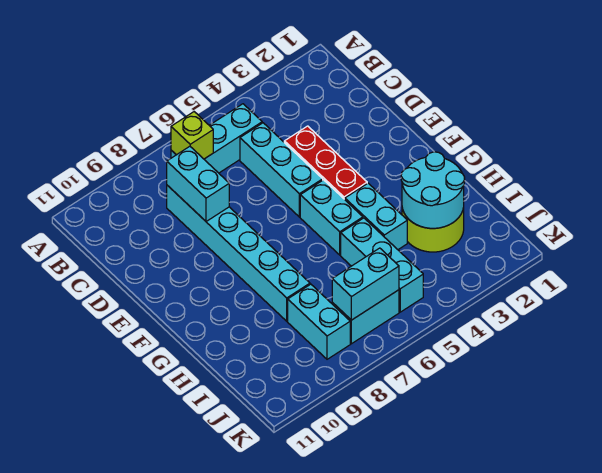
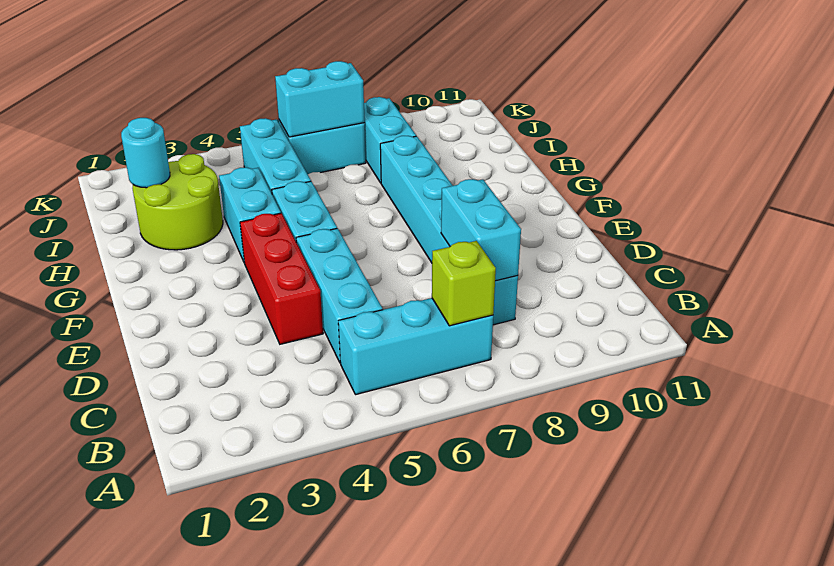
cyan round brick H2:I3 level 2 -> cyan round brick I2 level 2

